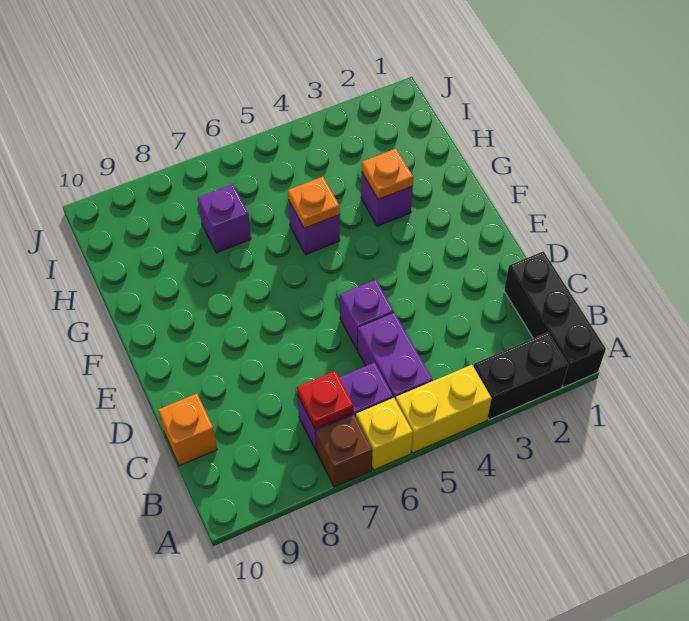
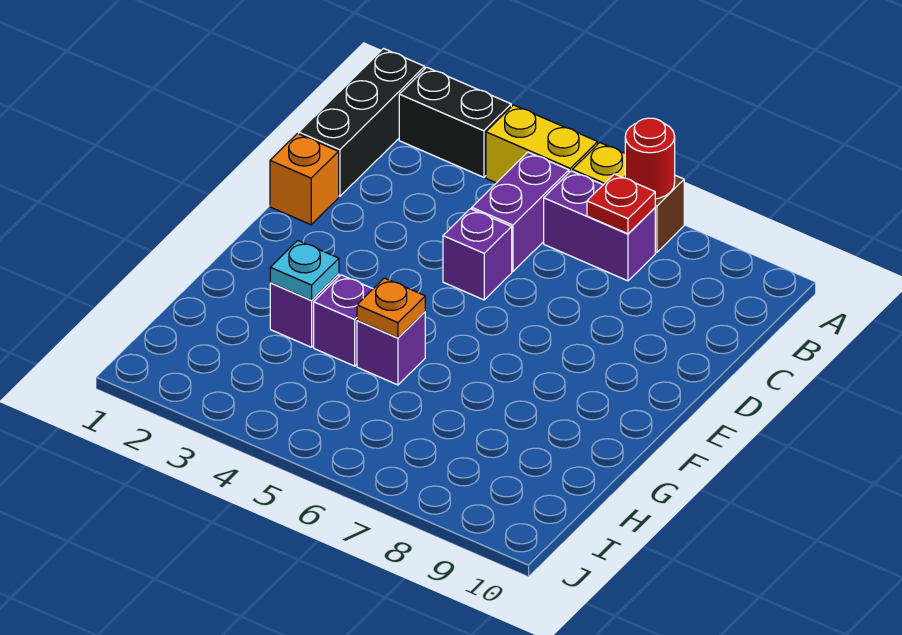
none -> red round brick A7 level 2
orange brick C10 level 1 -> orange brick D1 level 1
orange plate G3 level 2 -> cyan plate G3 level 2
purple brick H7 level 1 -> purple brick G4 level 1

